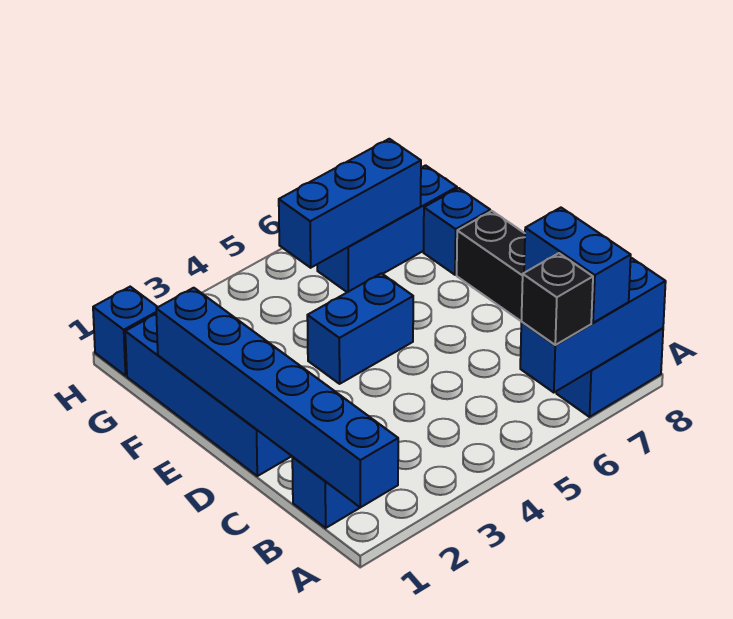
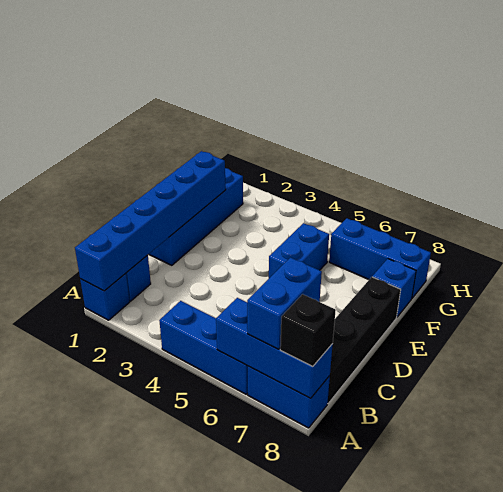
black brick A6 level 3 -> black brick A8 level 3
blue brick E4:E5 level 1 -> blue brick E5:F5 level 1
blue brick G5:G7 level 2 -> blue brick A4:A6 level 1
blue brick H1 level 1 -> blue brick A1 level 1

